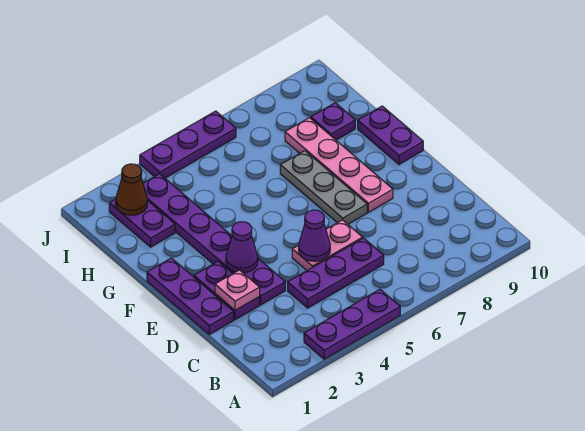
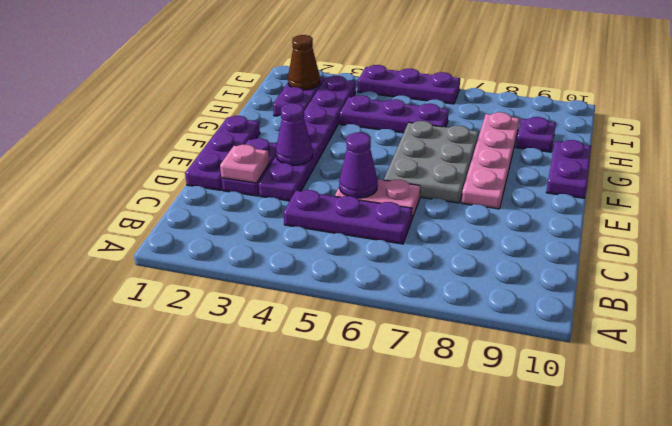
purple plate A3:A5 level 1 -> purple plate H4:H6 level 1
grey plate E7:G7 level 1 -> grey plate E6:G7 level 1

